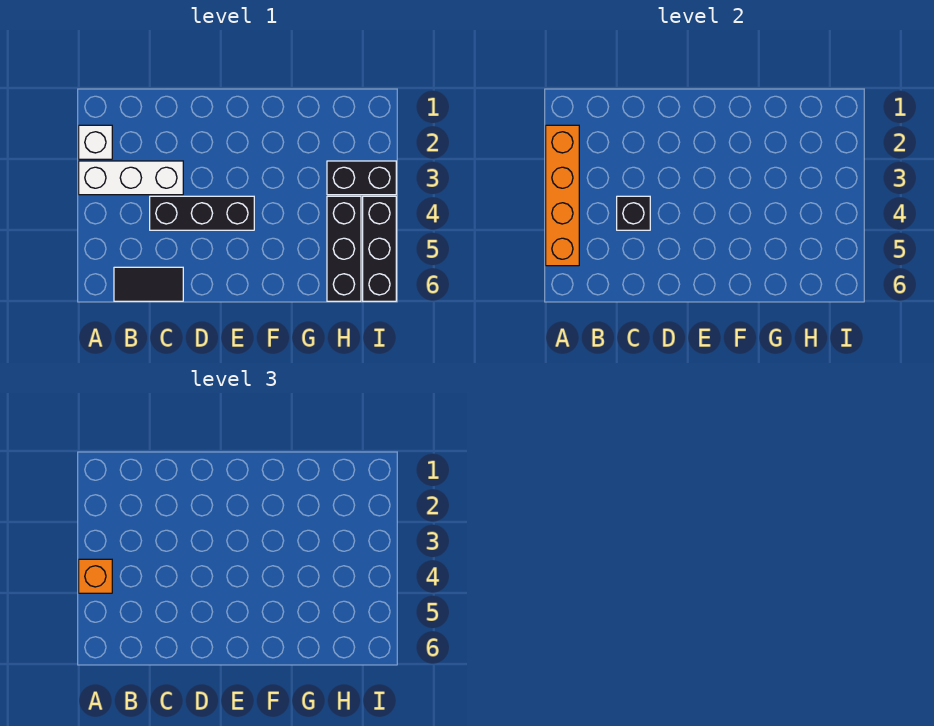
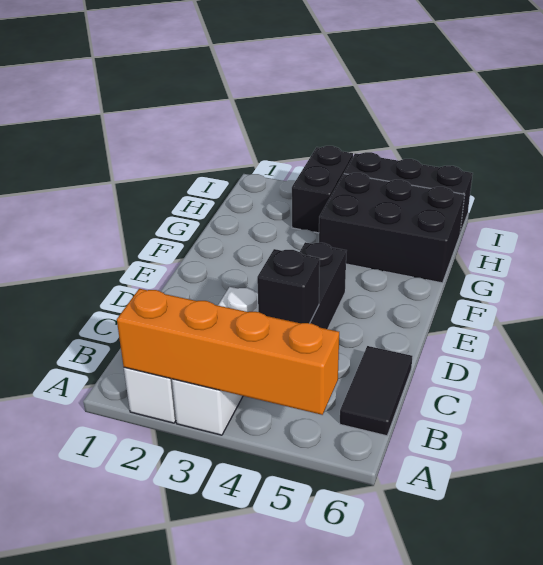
orange brick A4 level 3 -> none
black brick H4:H6 level 1 -> black brick G4:H6 level 1

